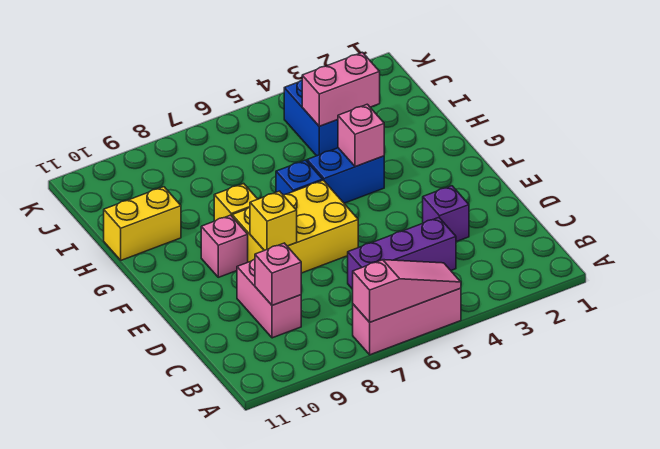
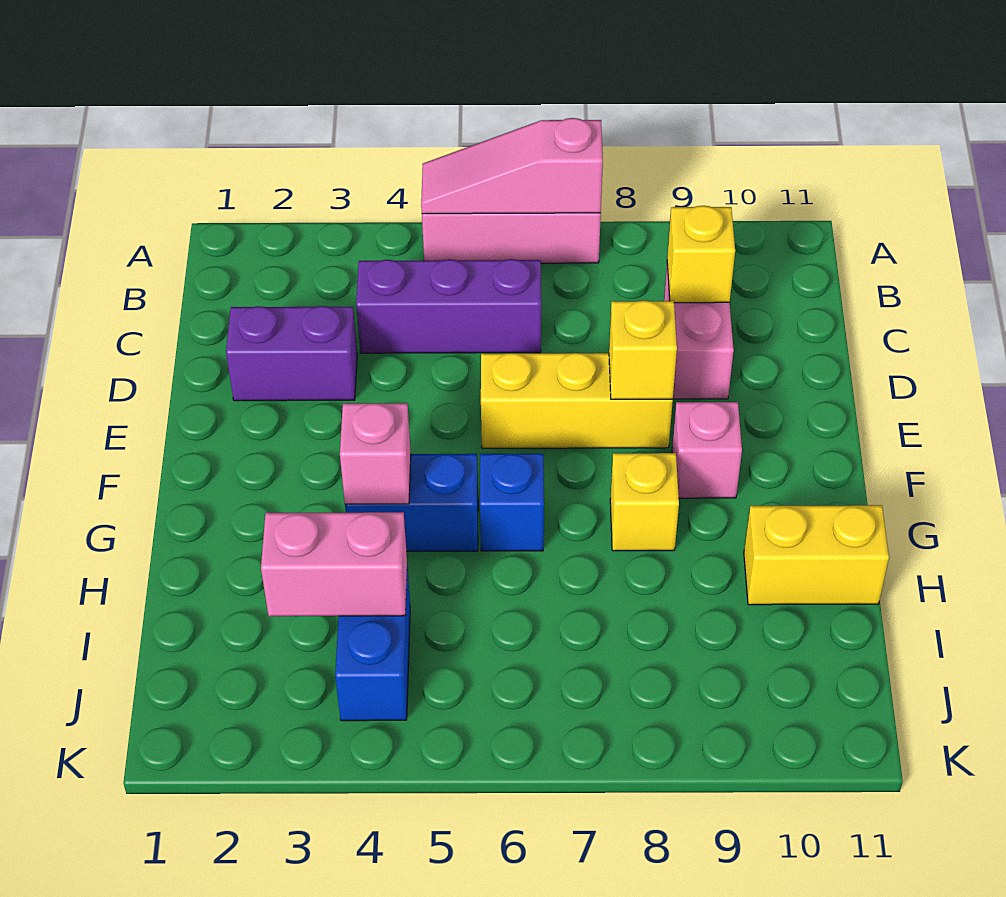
pink brick C9 level 2 -> yellow brick C9 level 2
purple brick D3 level 1 -> purple brick D2:D3 level 1
yellow brick E6:F8 level 1 -> yellow brick E6:E8 level 1

